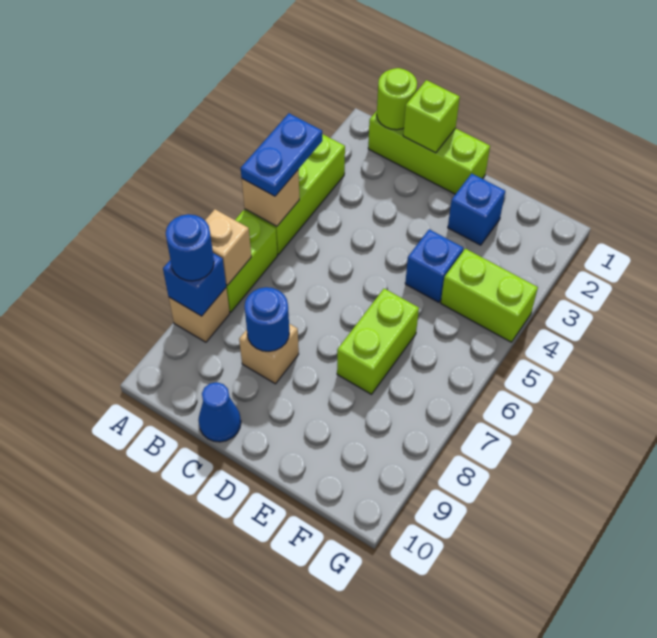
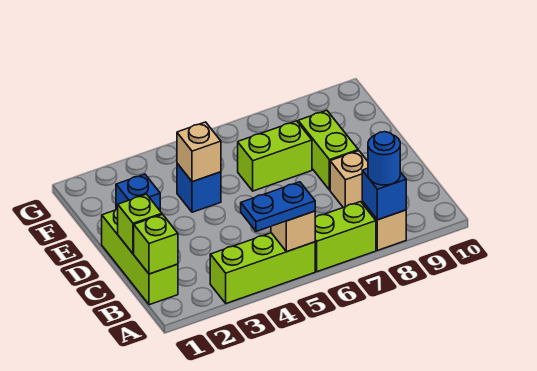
tan brick A7 level 2 -> tan brick E4 level 2
lime round brick B1 level 2 -> lime brick B1 level 2
blue round brick C8 level 2 -> none
blue cone C10 level 1 -> none
lime brick F4:G4 level 1 -> lime brick D8:E8 level 1

